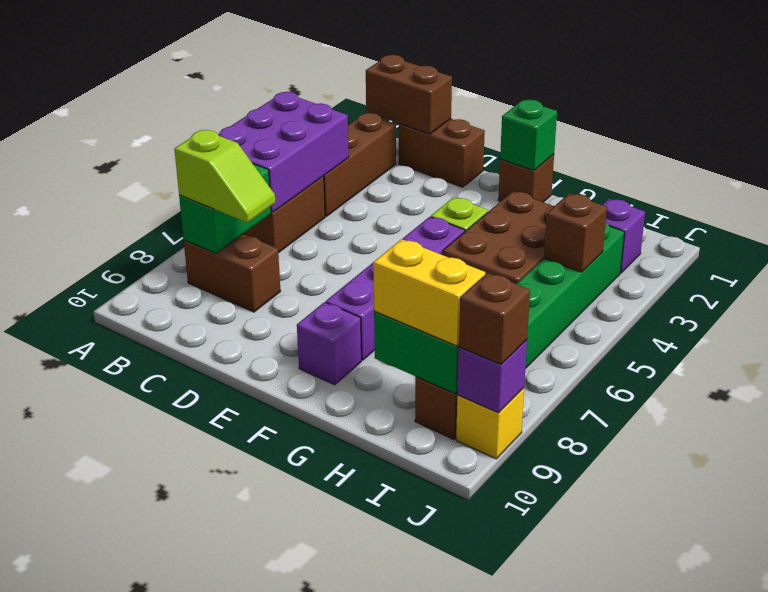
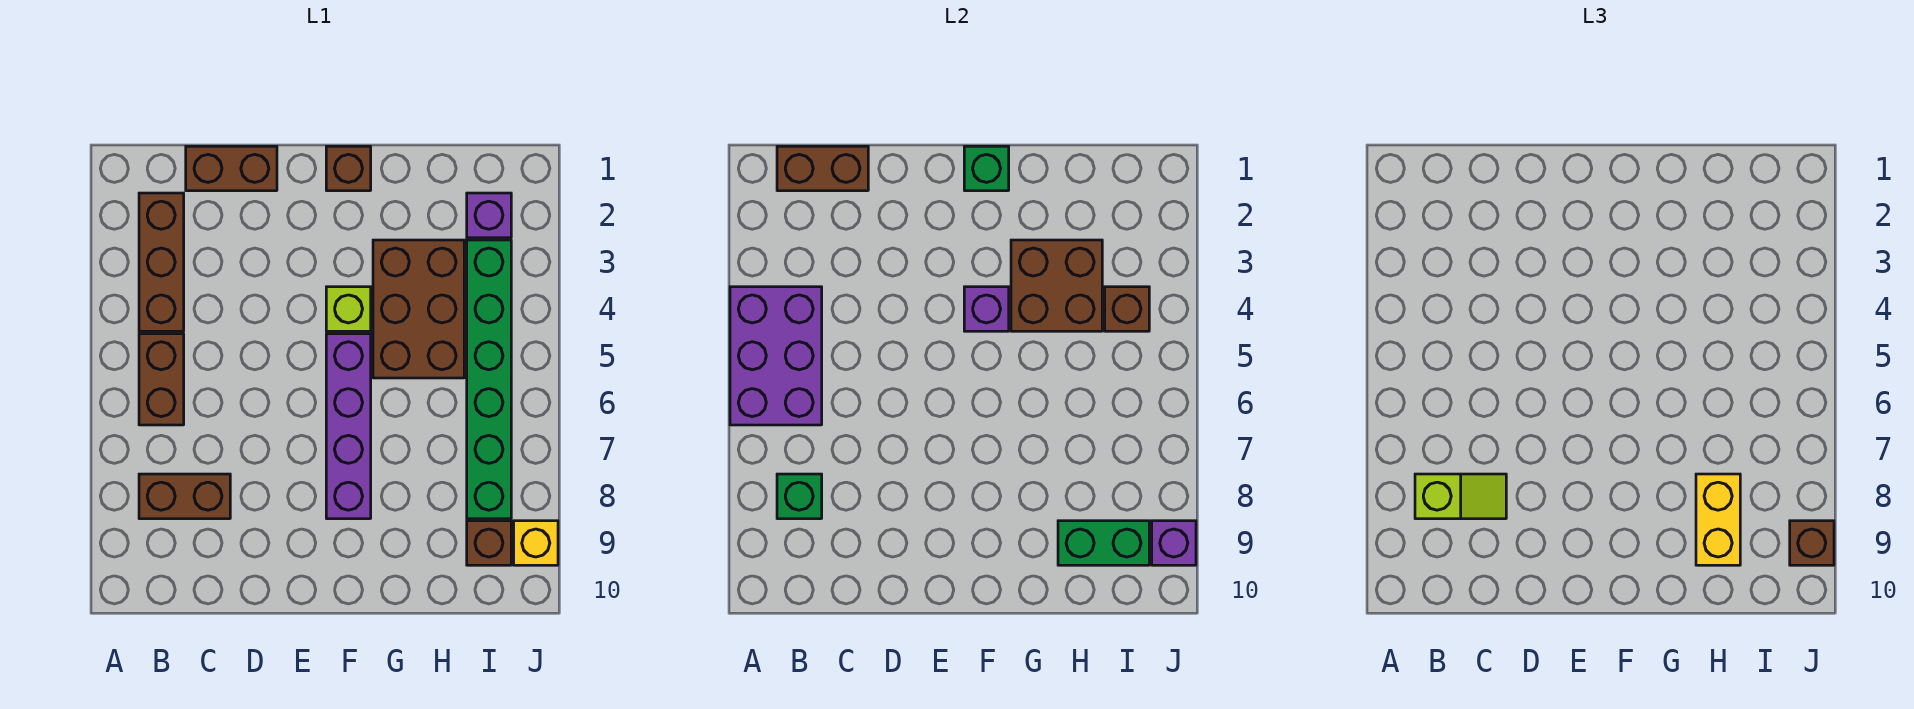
green brick B7:B8 level 2 -> green brick B8 level 2
purple brick F9 level 1 -> purple brick F4 level 2
none -> brown brick G3:H4 level 2
yellow brick H9:I9 level 3 -> yellow brick H8:H9 level 3

